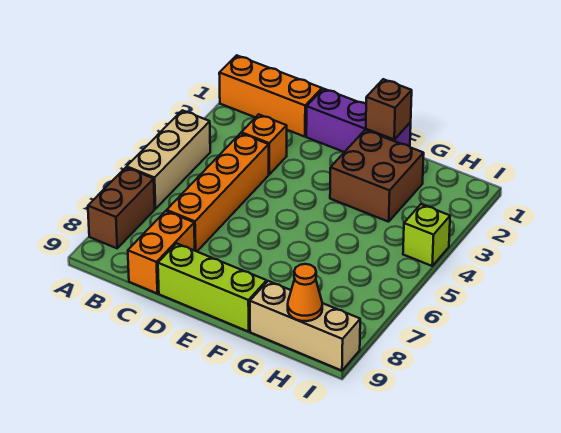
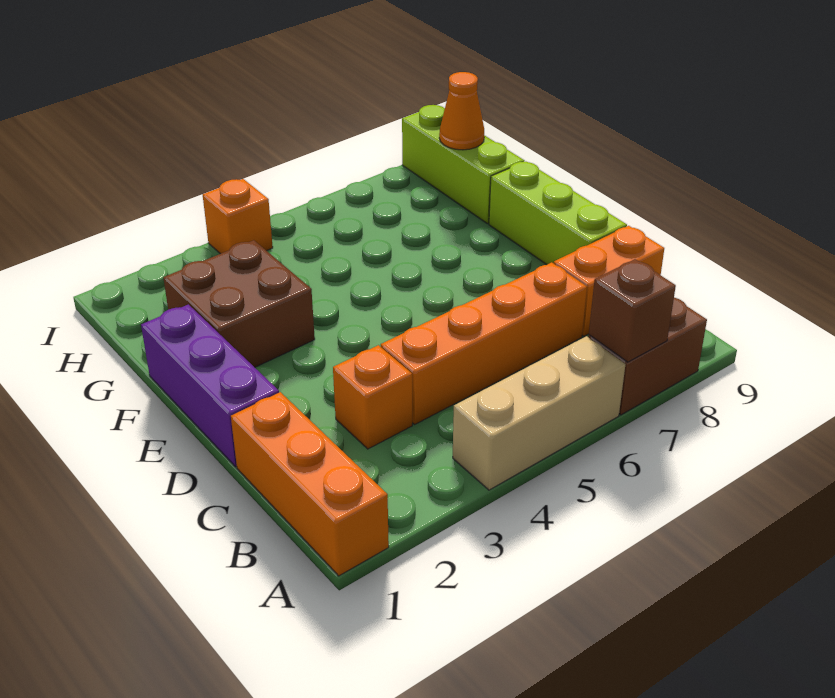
brown brick F1 level 2 -> brown brick A7 level 2
tan brick G9:I9 level 1 -> lime brick G9:I9 level 1
lime brick I4 level 1 -> orange brick I4 level 1

